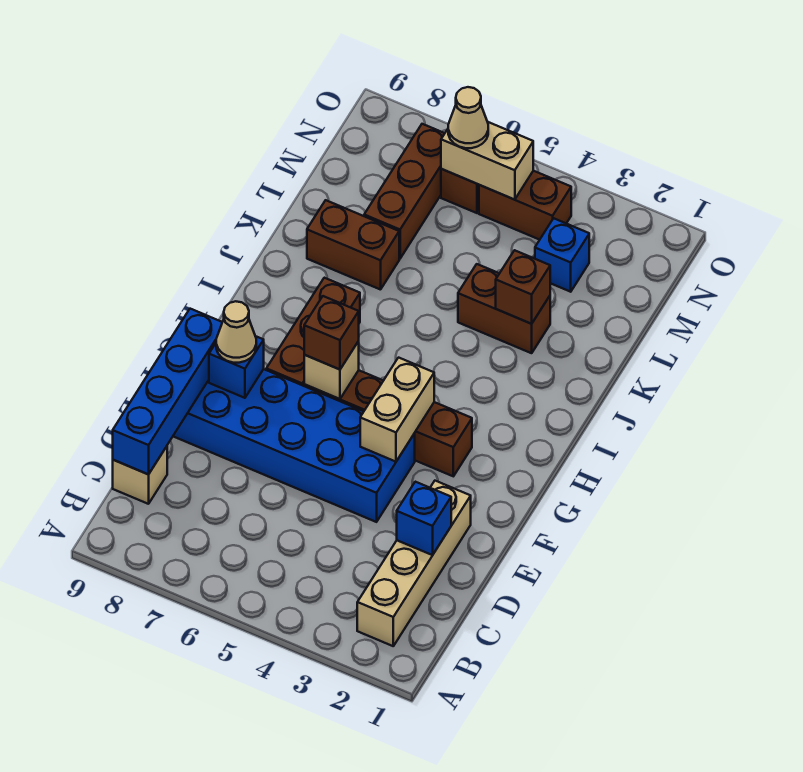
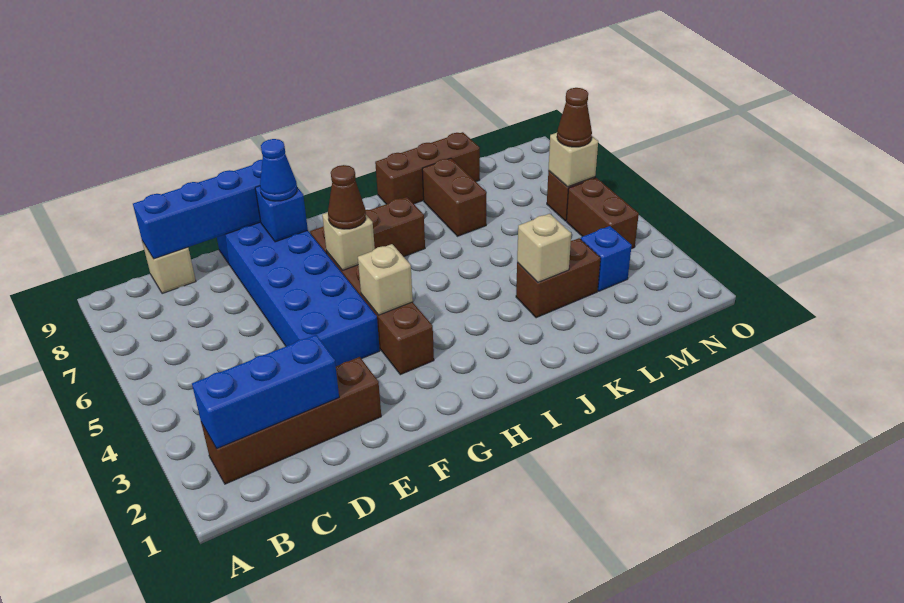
tan brick B2:E2 level 1 -> brown brick B2:E2 level 1
blue brick D2 level 2 -> blue brick B2:D2 level 2
tan brick F4:G4 level 2 -> tan brick G4 level 2
tan cone F8 level 3 -> blue cone F8 level 3
brown brick G6 level 3 -> brown cone G6 level 3
brown brick K3:K4 level 1 -> brown brick K3:L3 level 1
brown brick K3 level 2 -> tan brick K3 level 2
brown brick L7:N7 level 1 -> brown brick J9:L9 level 1
tan brick N5:N6 level 2 -> tan brick N6 level 2
tan cone N6 level 3 -> brown cone N6 level 3

